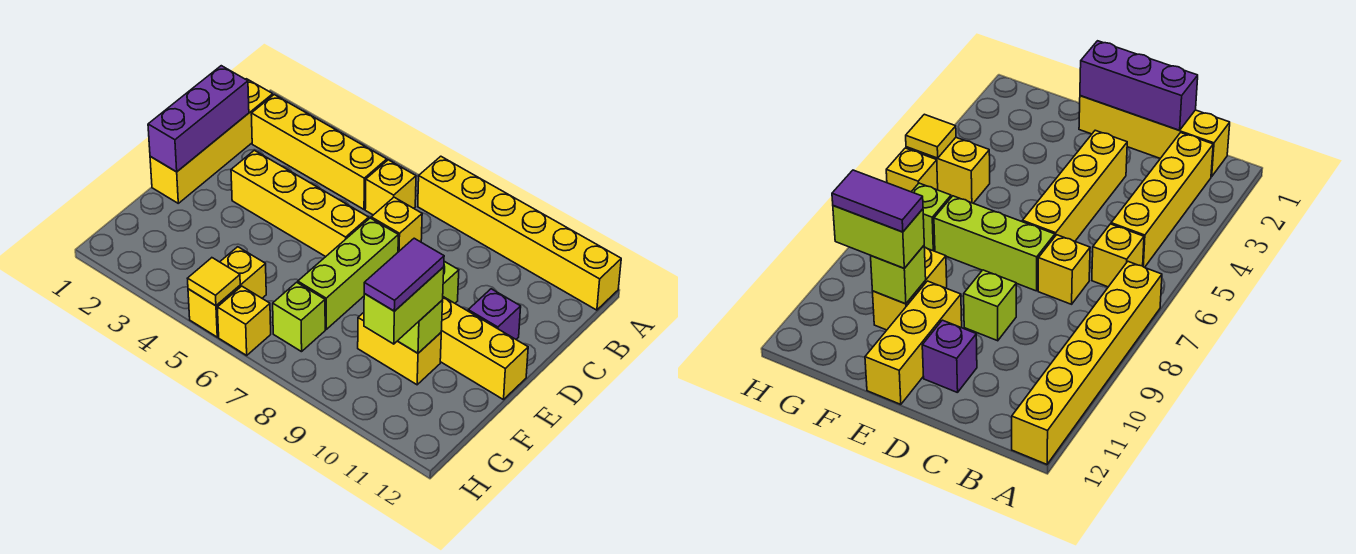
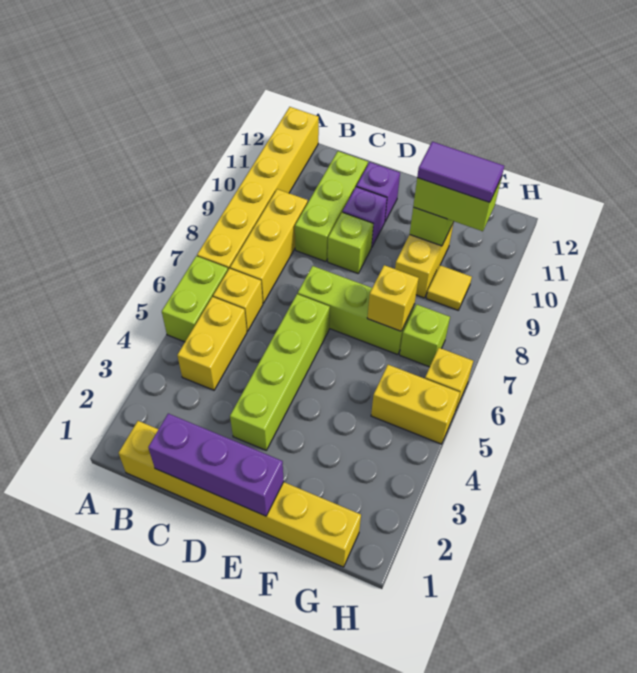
none -> lime brick A5:A6 level 1
yellow brick B1:E1 level 1 -> yellow brick B1:G1 level 1
yellow brick B2:B5 level 1 -> yellow brick B4:B5 level 1
yellow brick C7 level 1 -> yellow brick F7 level 2
none -> lime brick C9:C11 level 1
yellow brick D3:D6 level 1 -> lime brick D3:D6 level 1
none -> purple brick D10 level 1
yellow brick E10:E12 level 1 -> yellow brick B7:B9 level 1
yellow tile H5 level 2 -> yellow tile G9 level 1

